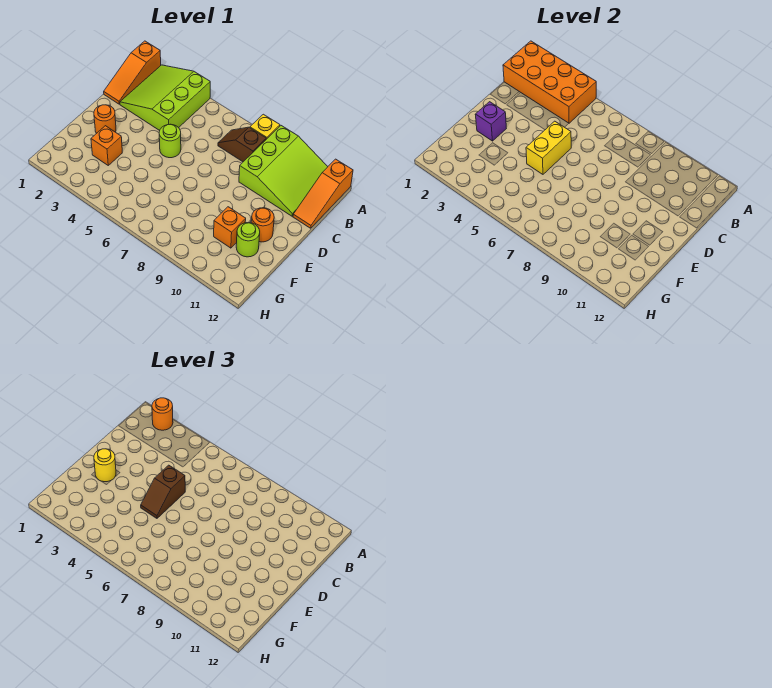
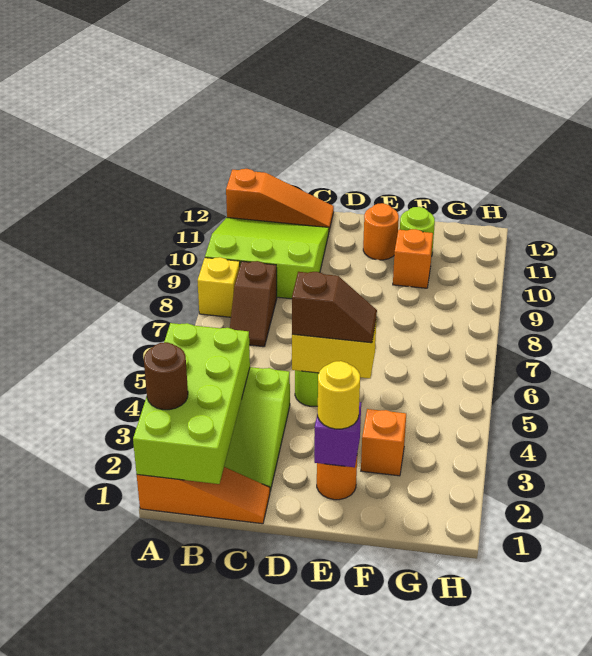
orange brick A1:B4 level 2 -> lime brick A1:B4 level 2
orange round brick A2 level 3 -> brown round brick A2 level 3

